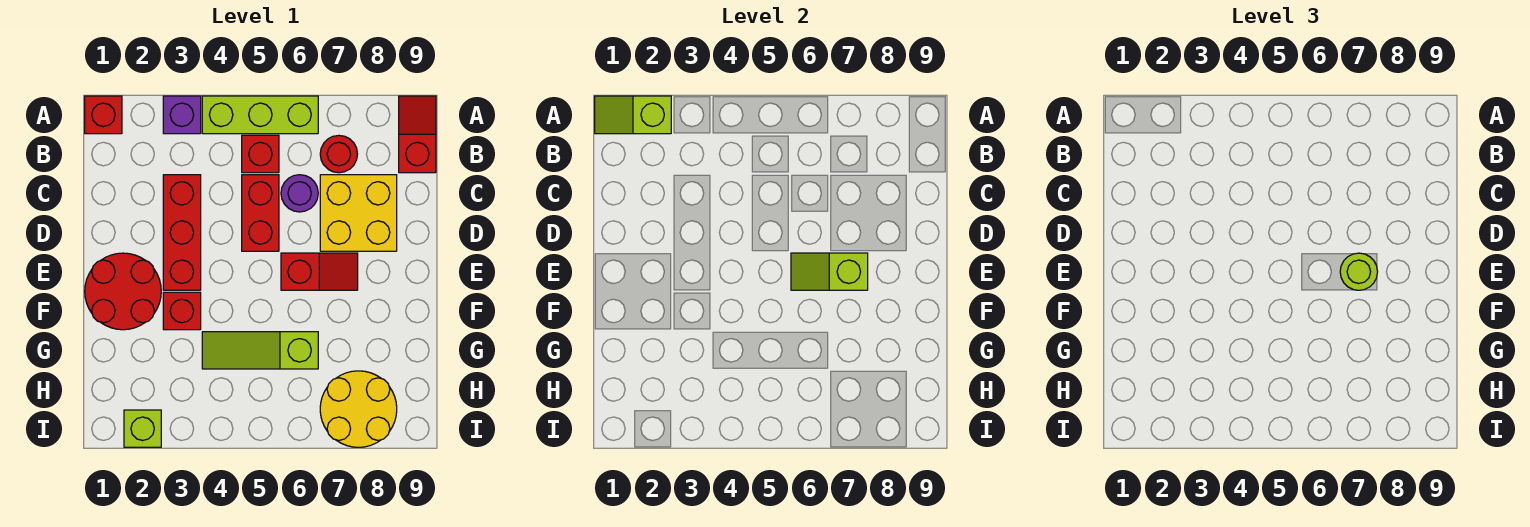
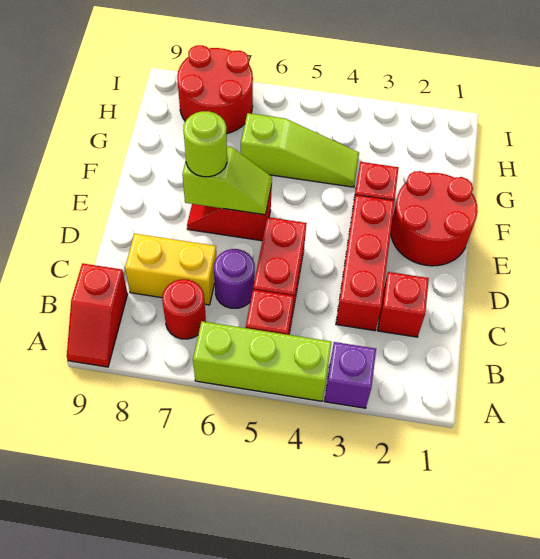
red brick A1 level 1 -> red brick C2 level 1
lime slope A1:A2 level 2 top 2 -> none
yellow brick C7:D8 level 1 -> yellow brick C7:C8 level 1
yellow round brick H7:I8 level 1 -> red round brick H7:I8 level 1
lime brick I2 level 1 -> none

